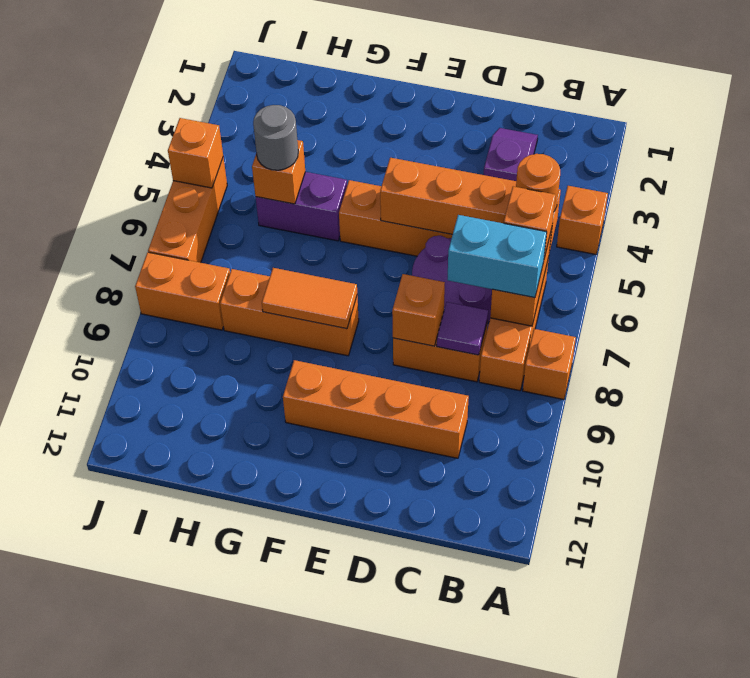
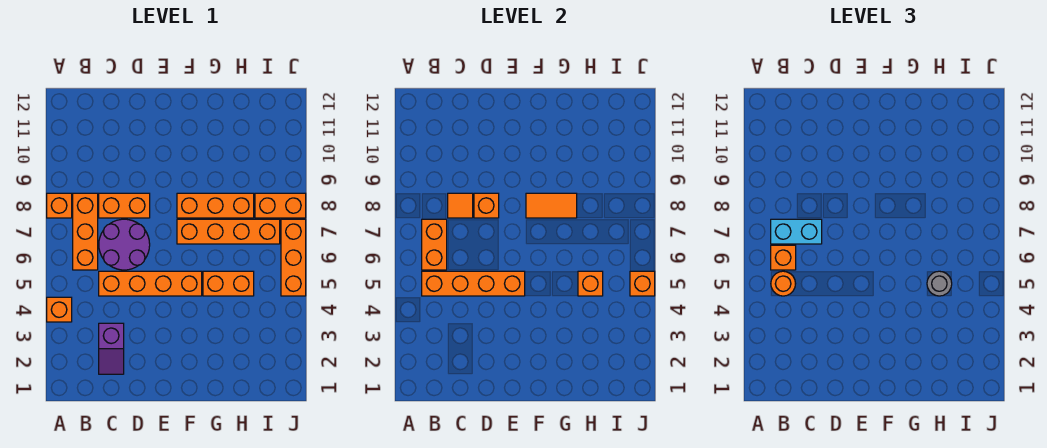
purple tile C8 level 2 -> orange tile C8 level 2
orange brick C10:F10 level 1 -> orange brick F7:I7 level 1
purple brick G5:H5 level 1 -> orange brick G5:H5 level 1

